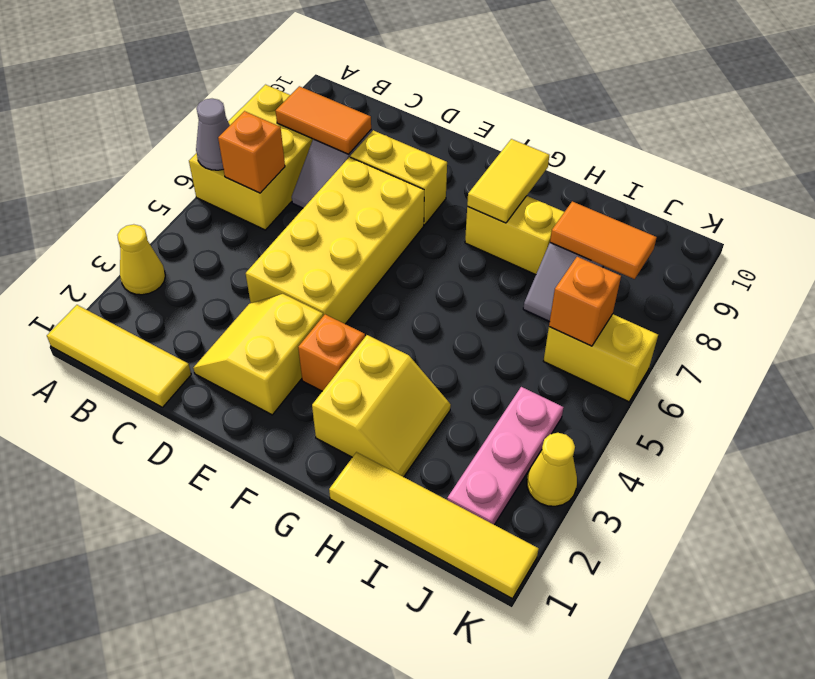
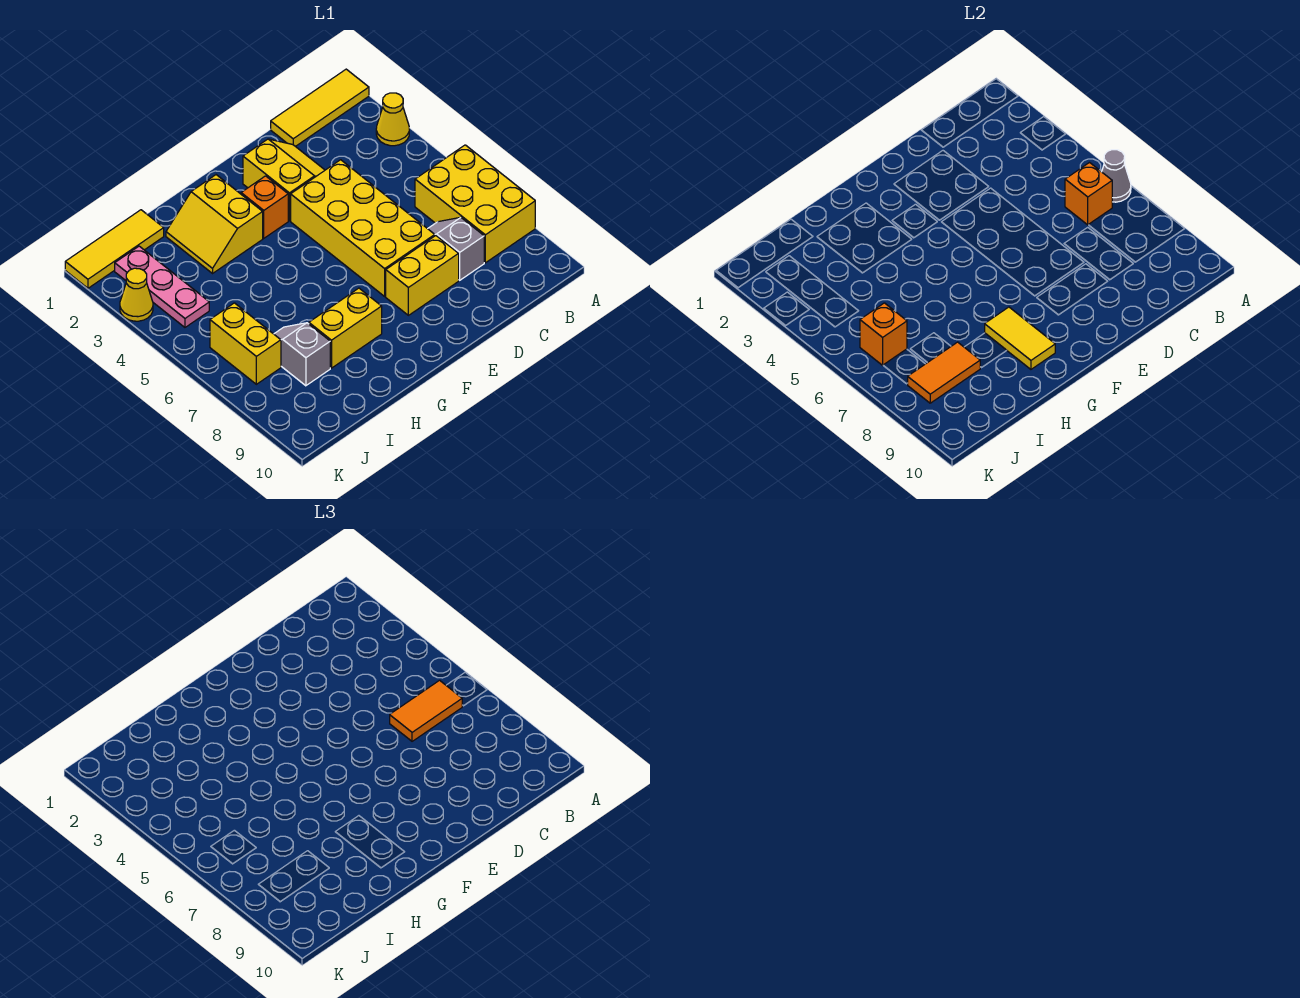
orange tile B8:C8 level 2 -> orange tile B6:C6 level 3
yellow tile H1:K1 level 1 -> yellow tile I1:K1 level 1
yellow brick J6:K6 level 1 -> yellow brick J6:J7 level 1

